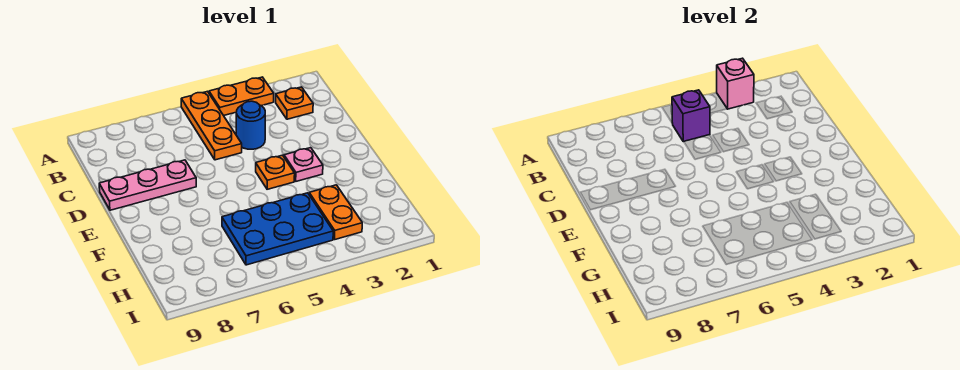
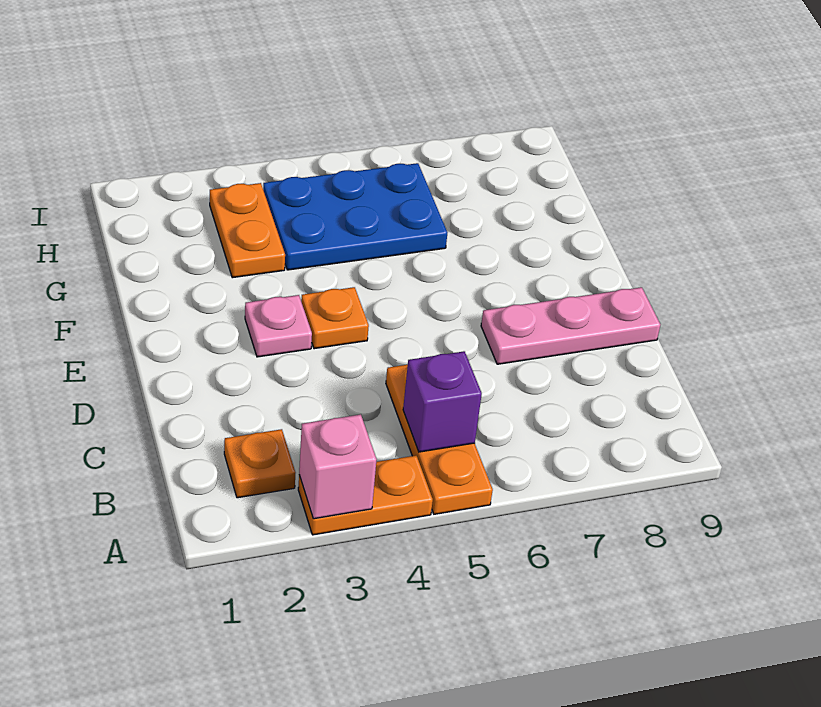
blue round brick C4 level 1 -> none

